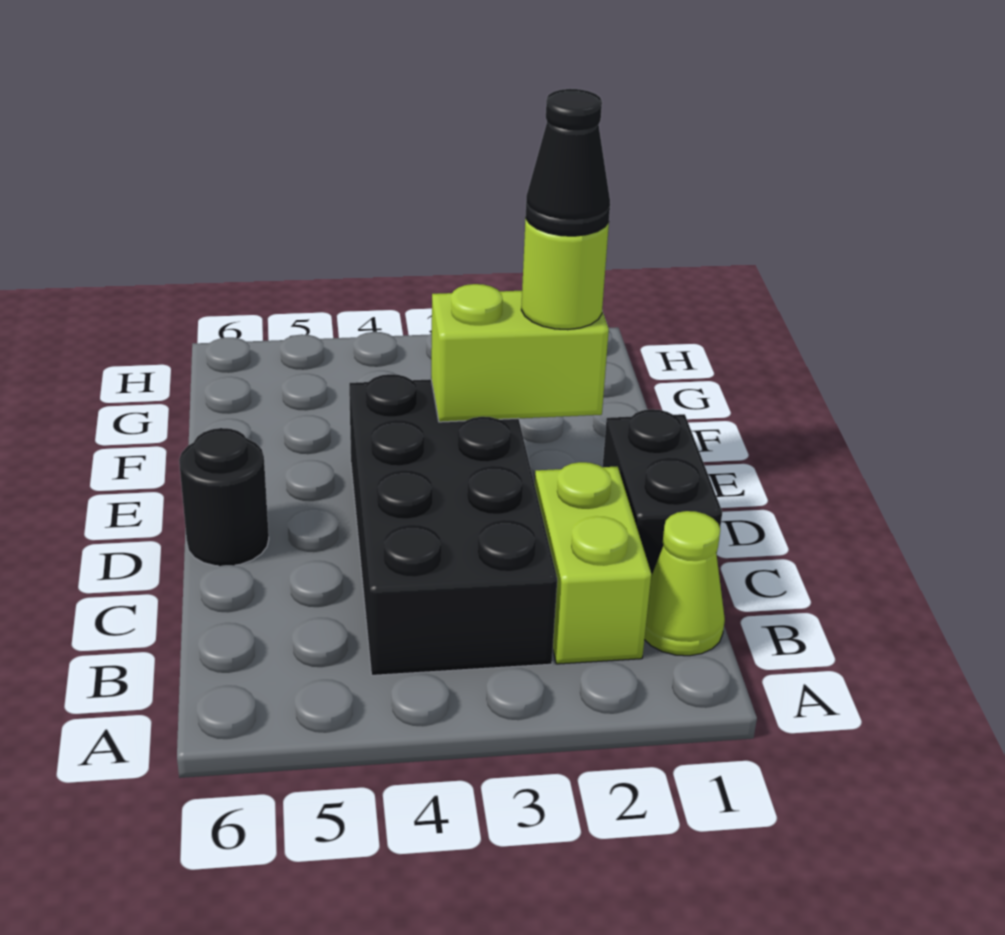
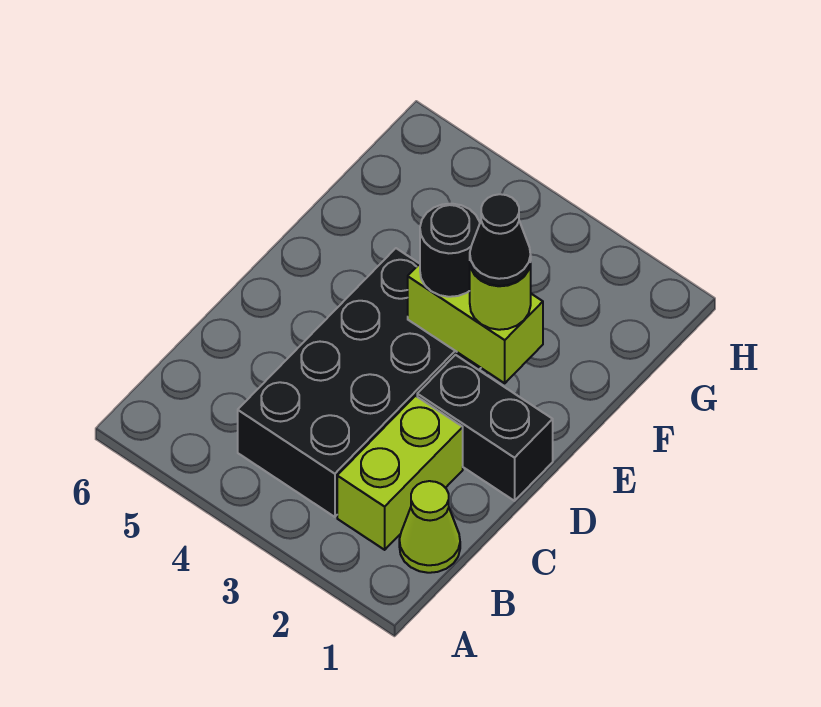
black brick C1:D1 level 1 -> black brick D1:D2 level 1
black round brick D6 level 1 -> black round brick E3 level 3

